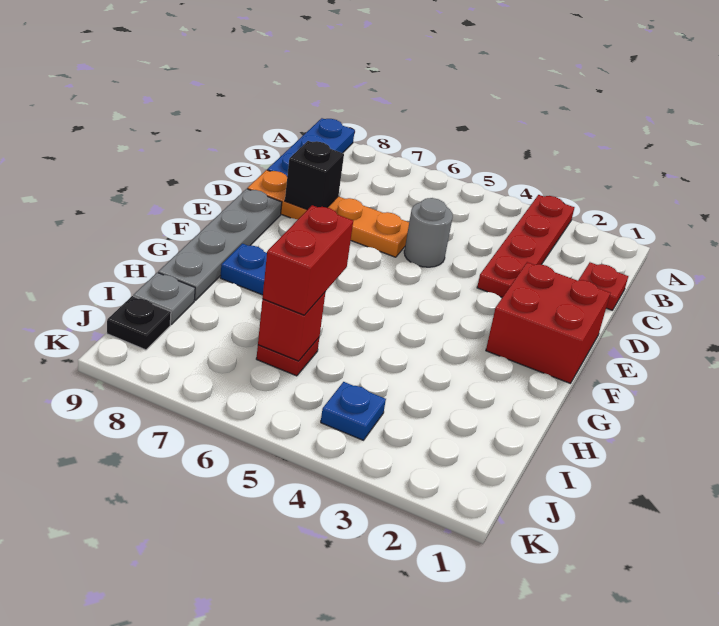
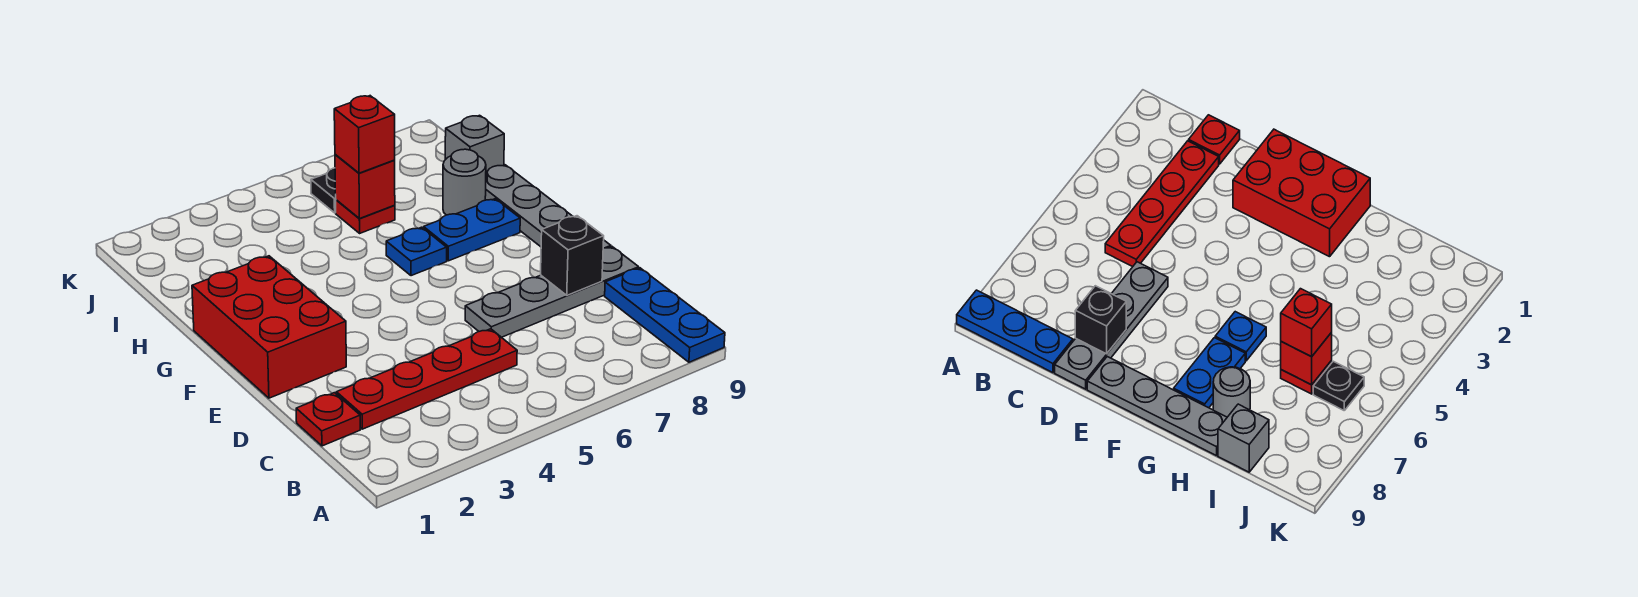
red plate A3:D3 level 1 -> red plate C2:C5 level 1
grey round brick D5 level 1 -> grey round brick H8 level 1
orange plate D6:D9 level 1 -> grey plate D6:D9 level 1
red brick E1:F2 level 1 -> red brick E1:G2 level 1
red brick H6:I6 level 3 -> red brick I6 level 3
grey plate I9 level 1 -> grey brick I9 level 1
blue plate J4 level 1 -> blue plate G6 level 1
black plate J9 level 1 -> black plate J6 level 1

